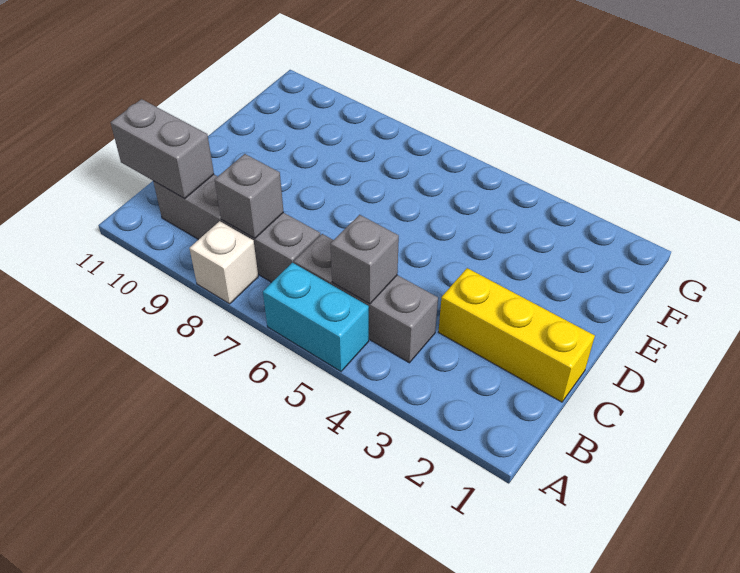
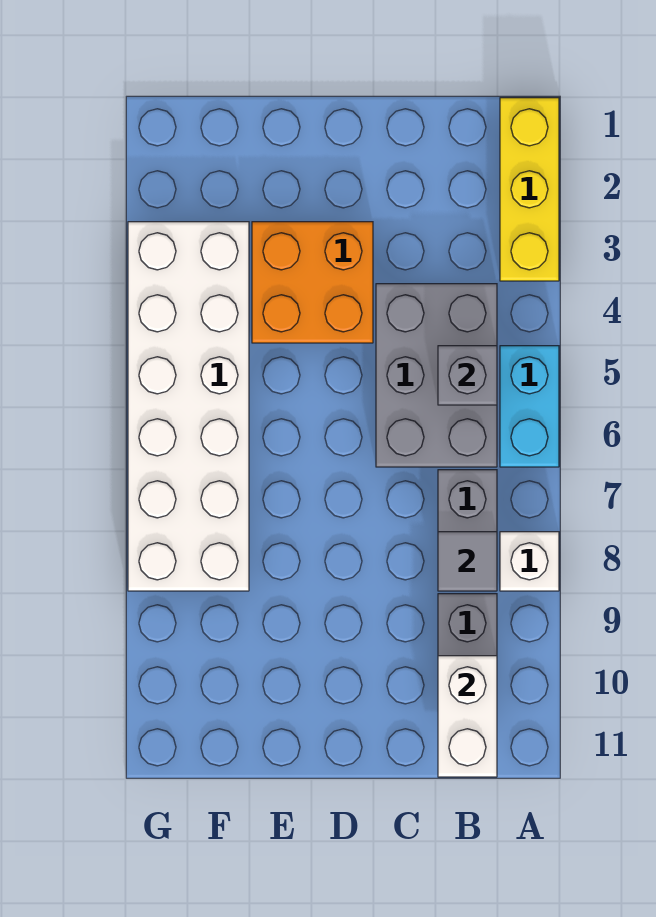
grey brick B4:B6 level 1 -> grey brick B4:C6 level 1
grey brick B8 level 2 -> grey tile B8 level 2
grey brick B10:B11 level 2 -> white brick B10:B11 level 2
yellow brick C1:C3 level 1 -> yellow brick A1:A3 level 1
none -> orange brick D3:E4 level 1
none -> white brick F3:G8 level 1

